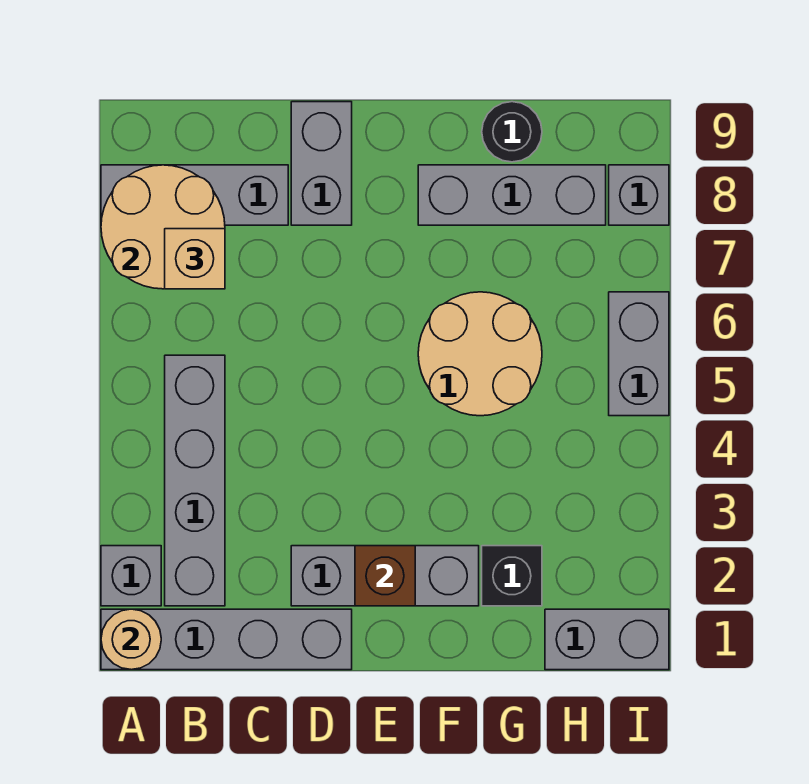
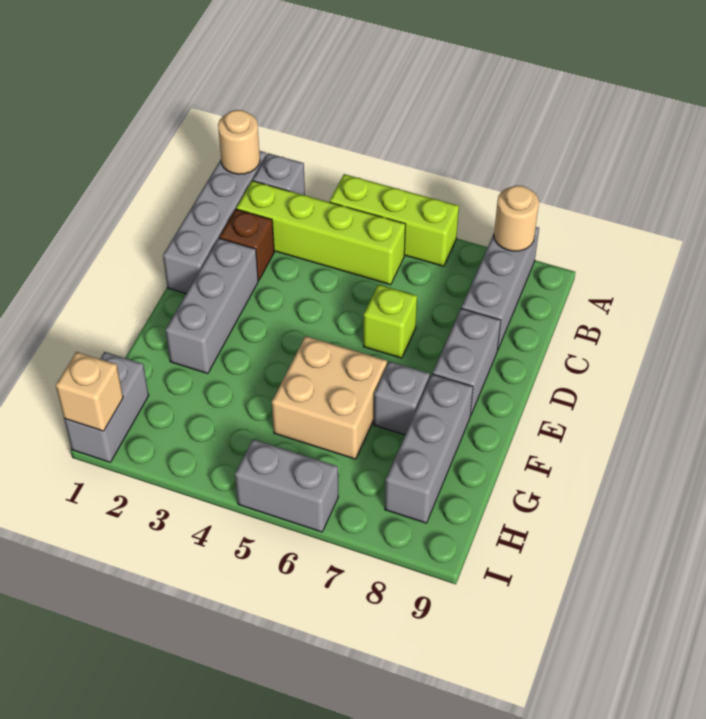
none -> lime brick A4:A6 level 1
tan round brick A7:B8 level 2 -> tan round brick A8 level 2
grey brick B2:B5 level 1 -> lime brick B2:B5 level 1
tan brick B7 level 3 -> tan brick I1 level 2
none -> lime brick D6 level 1
grey brick D8:D9 level 1 -> grey brick D8:E8 level 1
brown brick E2 level 2 -> brown brick C2 level 1
tan round brick F5:G6 level 1 -> tan brick F5:G6 level 1
black brick G2 level 1 -> none
black round brick G9 level 1 -> none
grey brick I8 level 1 -> grey brick F7 level 1

